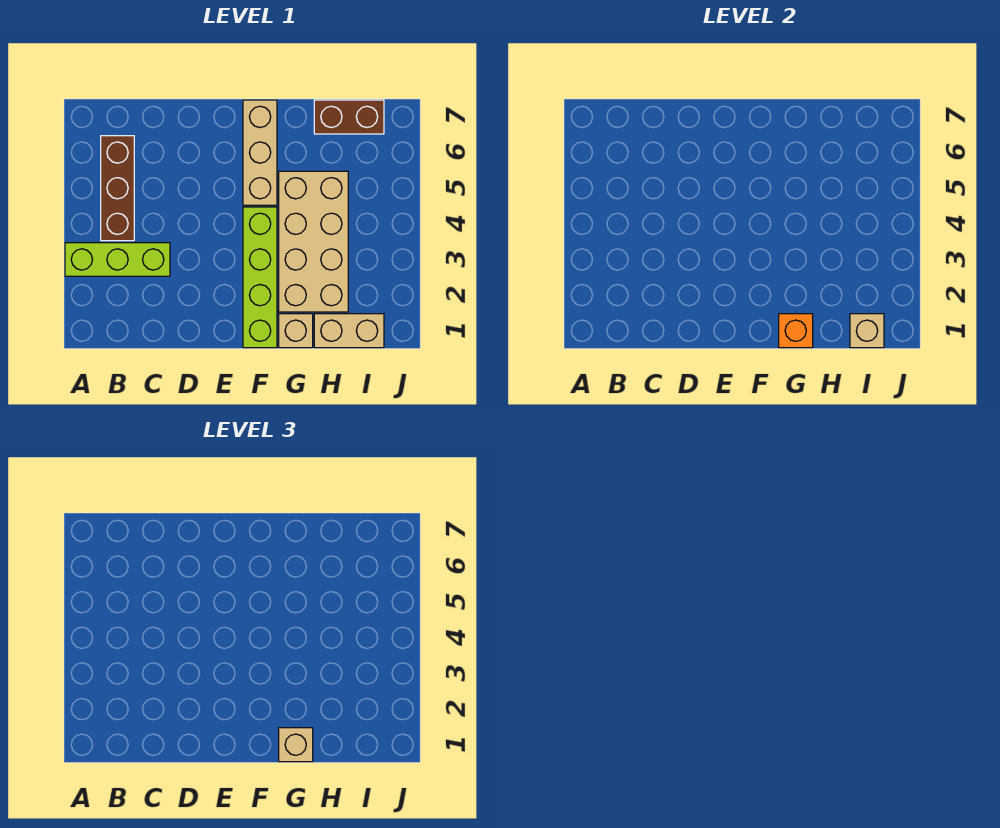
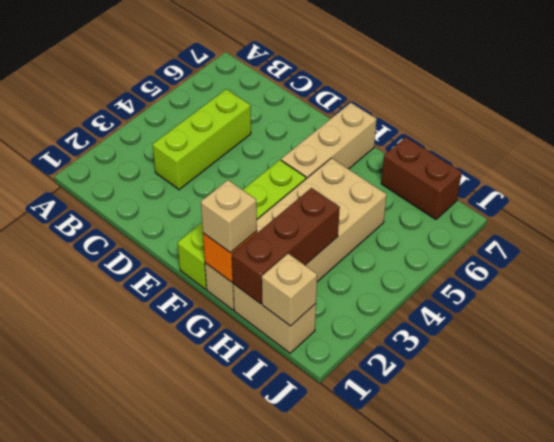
lime brick A3:C3 level 1 -> lime brick C3:C5 level 1
brown brick B4:B6 level 1 -> brown brick H1:H3 level 2

